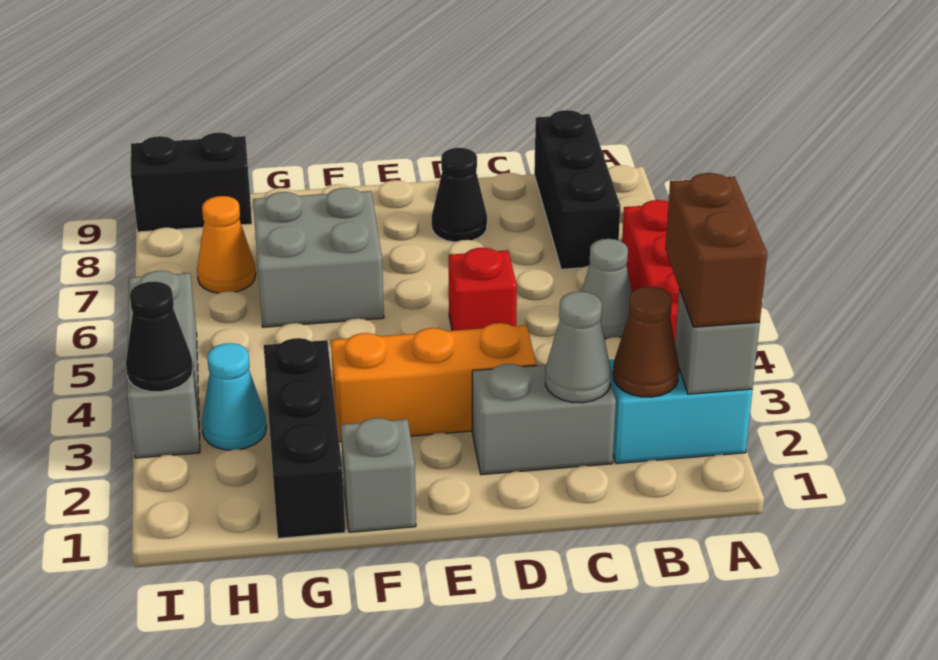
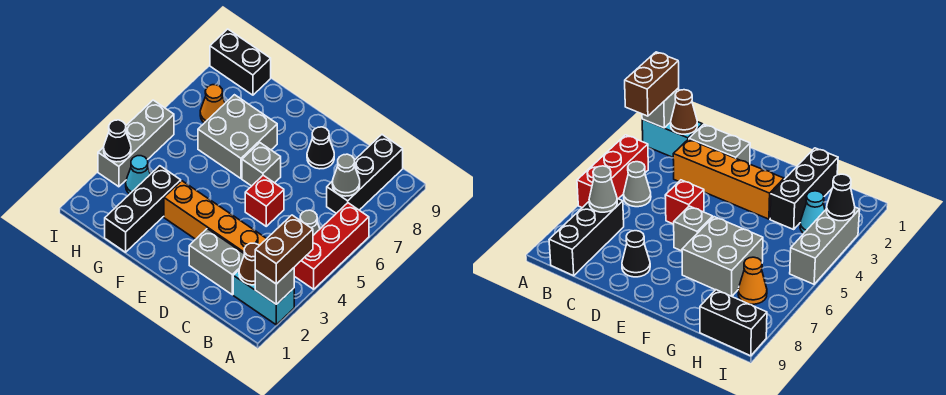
grey cone C2 level 2 -> grey cone B7 level 2
orange brick D3:F3 level 1 -> orange brick C3:F3 level 1
grey brick F1 level 1 -> grey brick E6 level 1

